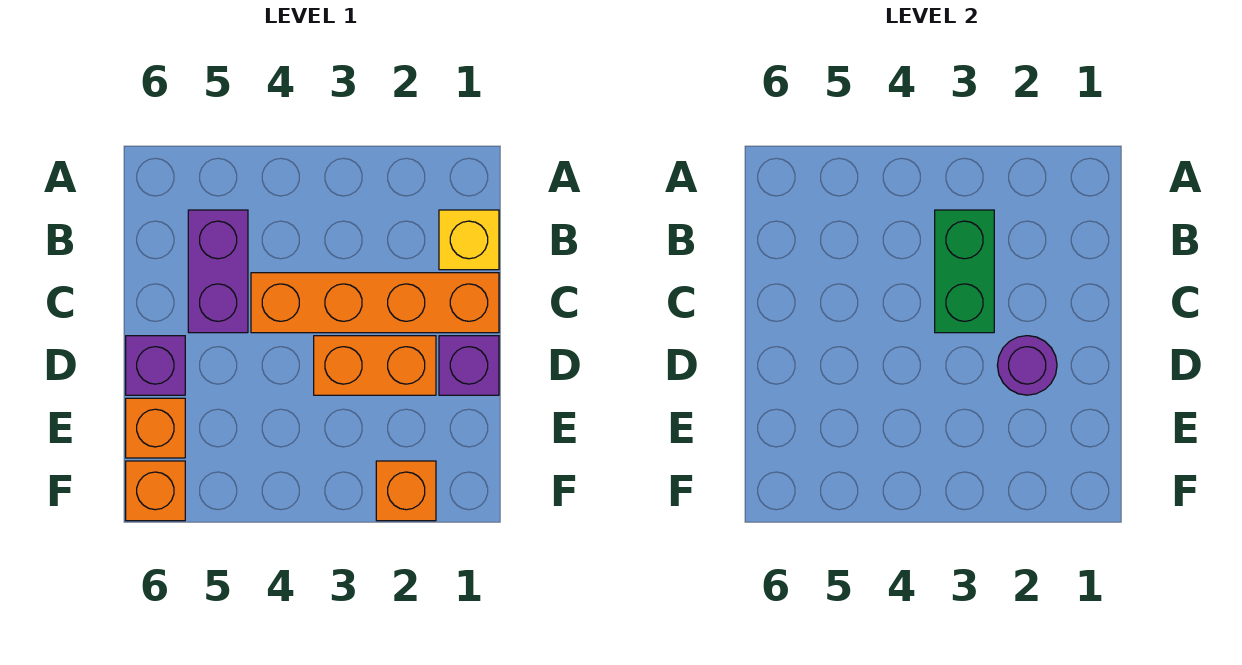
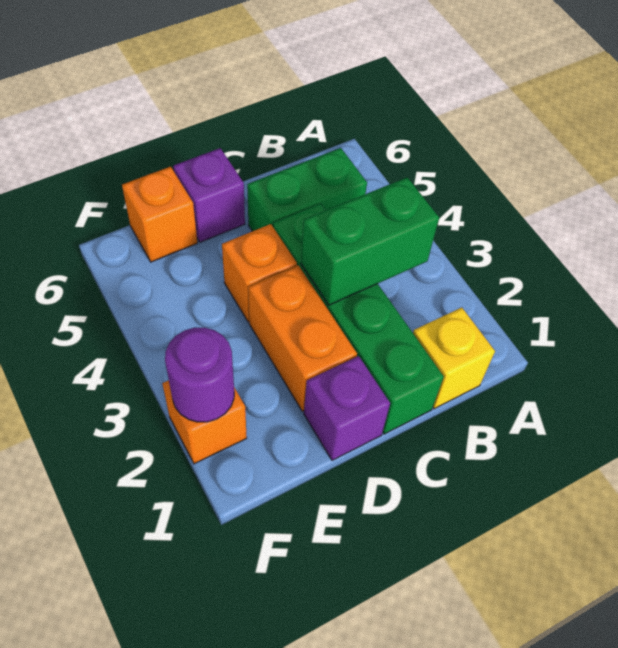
purple brick B5:C5 level 1 -> green brick B5:C5 level 1
orange brick C1:C4 level 1 -> green brick C1:C4 level 1
purple round brick D2 level 2 -> purple round brick F2 level 2
orange brick F6 level 1 -> orange brick D4 level 1

